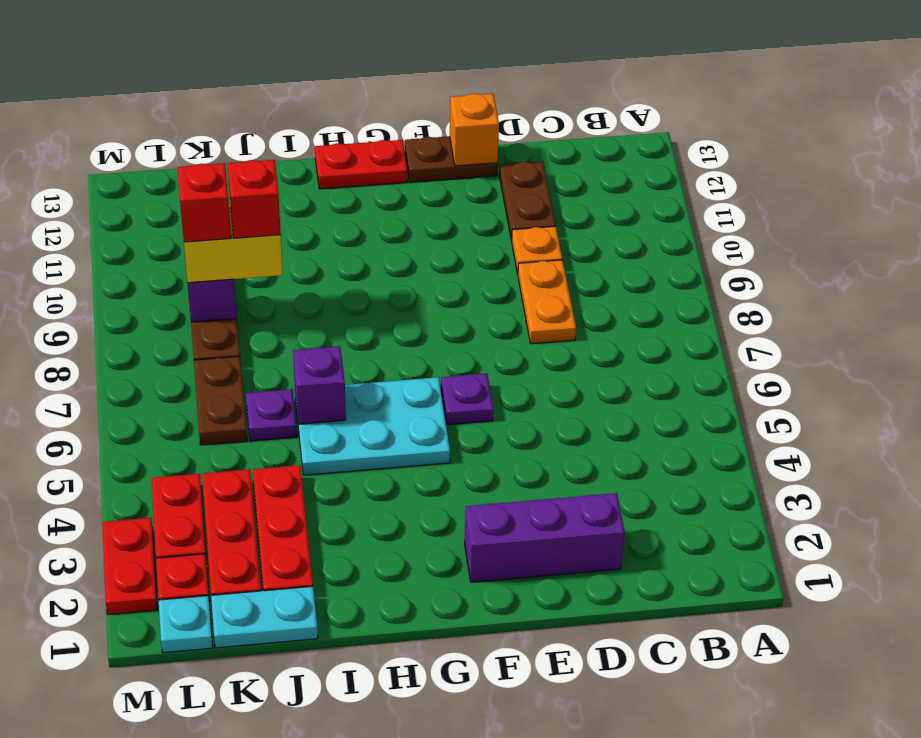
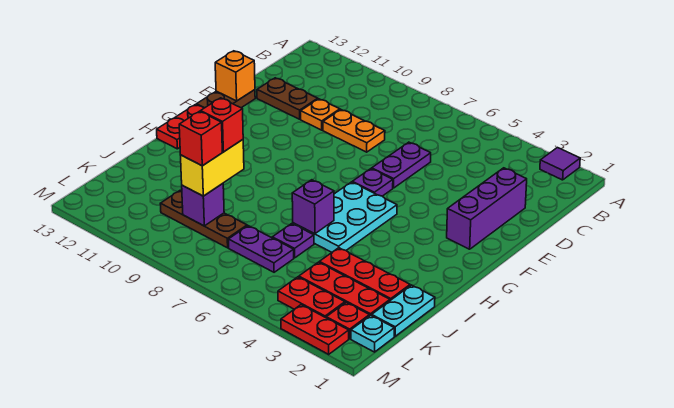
none -> purple tile A2 level 1
none -> purple plate D6:E6 level 1
brown plate K6:K7 level 1 -> purple plate K6:K7 level 1

